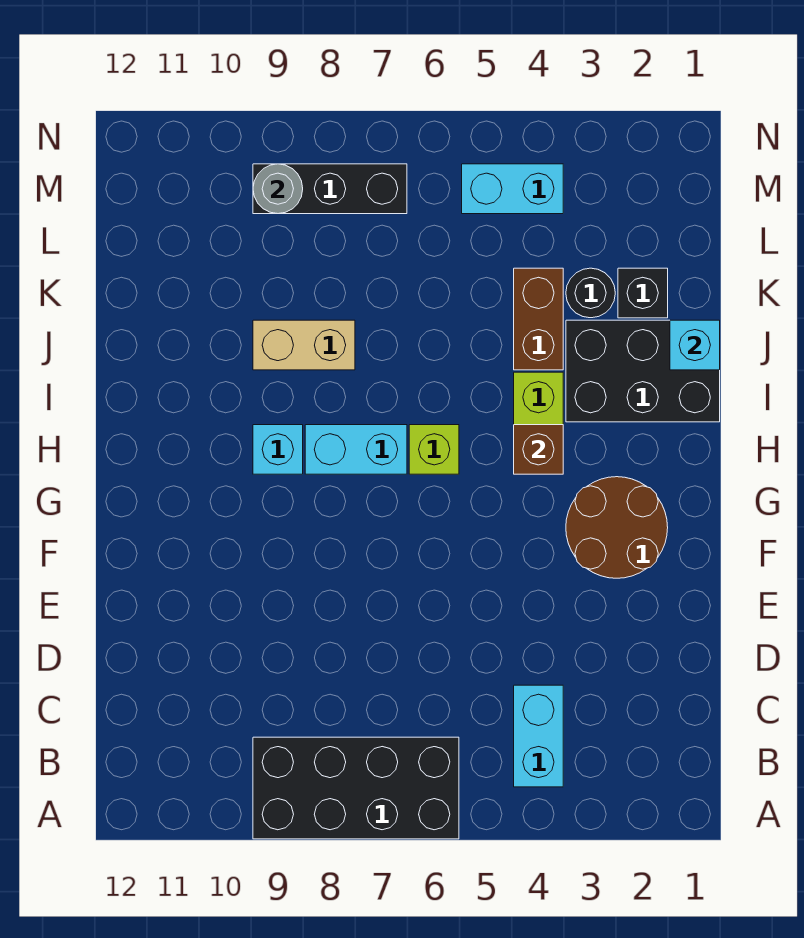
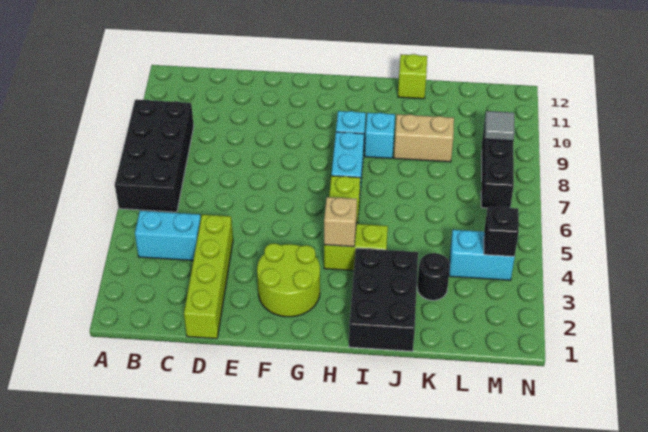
none -> lime brick D1:D4 level 1
brown round brick F2:G3 level 1 -> lime round brick F2:G3 level 1
brown brick H4 level 2 -> tan brick H4 level 2
cyan brick J1 level 2 -> cyan brick I9 level 1
brown brick J4:K4 level 1 -> none
tan brick J8:J9 level 1 -> tan brick J9:K9 level 1
none -> lime brick J12 level 1
black brick K2 level 1 -> black brick M4 level 2
cyan brick M4:M5 level 1 -> cyan brick L4:M4 level 1
grey round brick M9 level 2 -> grey tile M9 level 2

